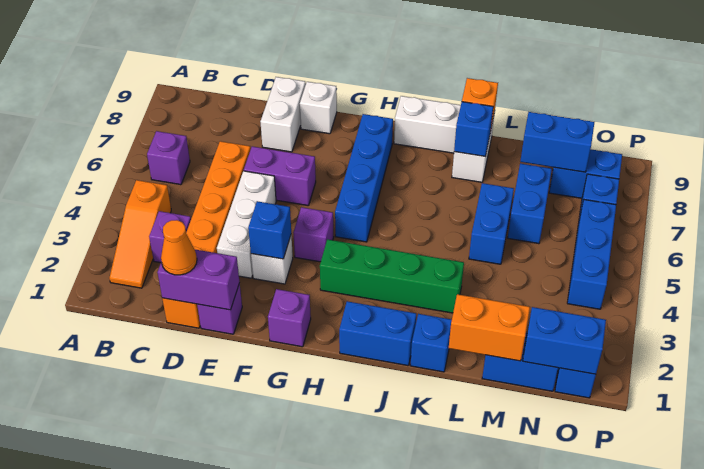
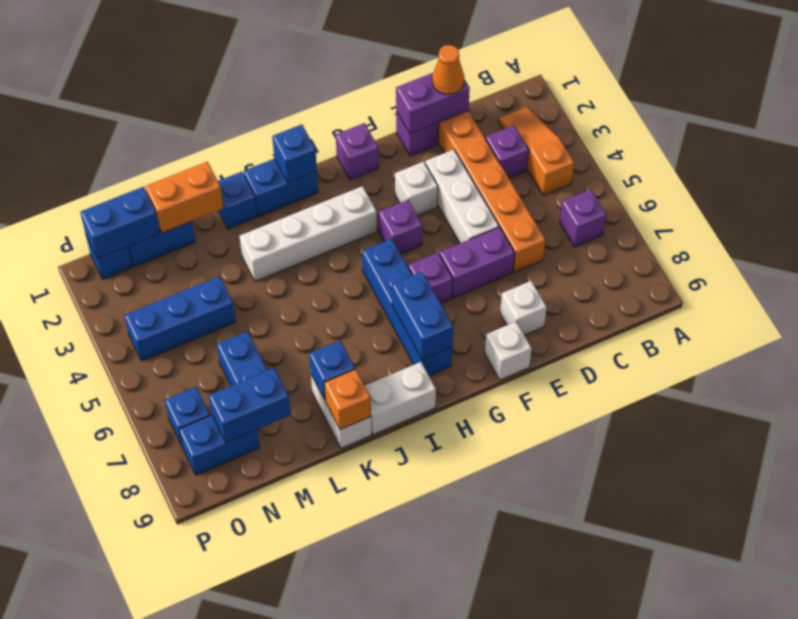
white brick E8:E9 level 1 -> white brick E8 level 1
blue brick F3 level 2 -> blue brick I1 level 2
none -> purple brick G6 level 1
green brick H3:K3 level 1 -> white brick H3:K3 level 1
blue brick L5:L6 level 1 -> blue brick H7:H8 level 2
blue brick O4:O6 level 1 -> blue brick M4:O4 level 1

